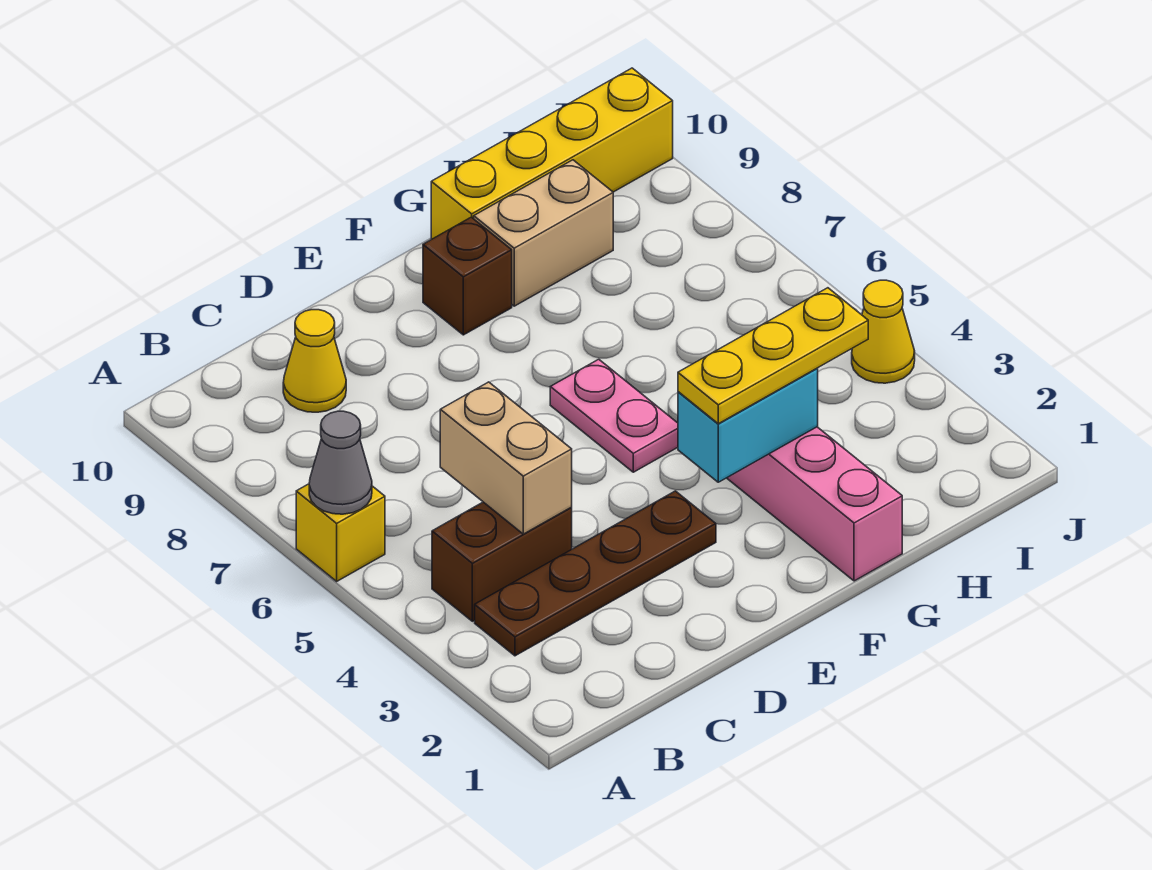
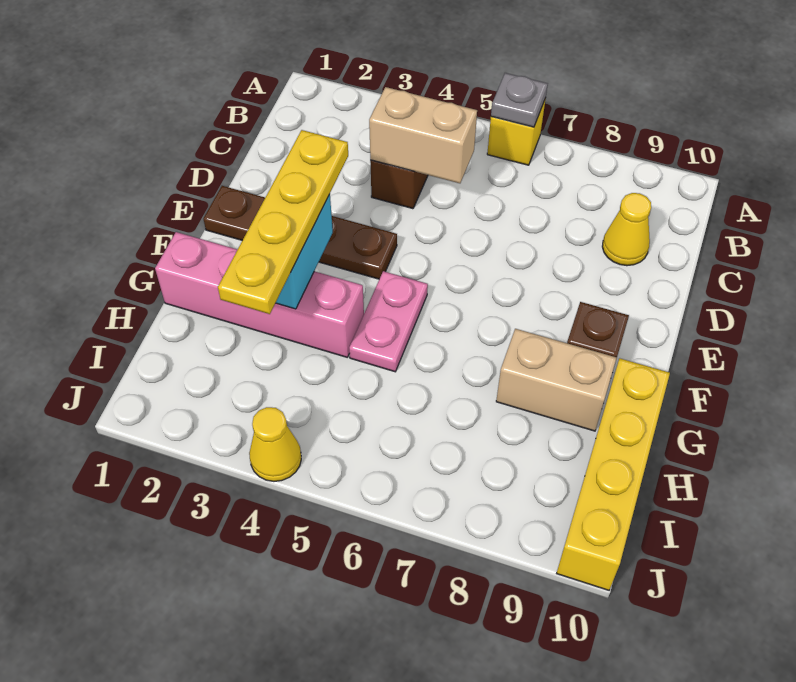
grey cone A6 level 2 -> grey plate A6 level 2
brown plate B3:E3 level 1 -> brown plate E1:E4 level 1
yellow plate F3:H3 level 3 -> yellow plate E3:H3 level 3
pink plate F5:F6 level 1 -> pink plate F5:G5 level 1
tan brick G9:H9 level 1 -> tan brick G8:G9 level 1

